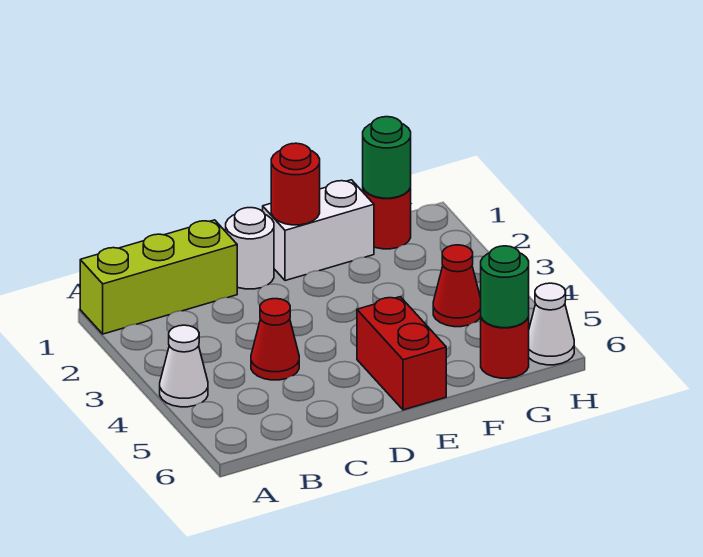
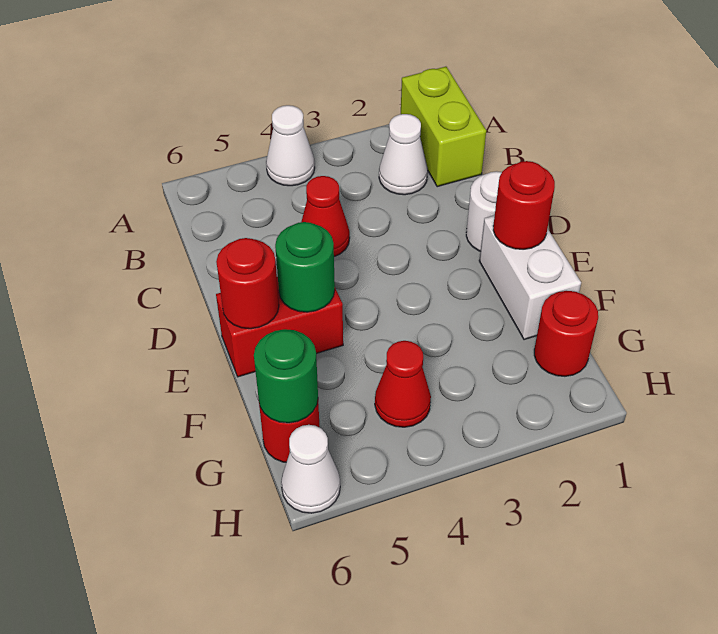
lime brick A1:C1 level 1 -> lime brick A1:B1 level 1
none -> white cone B2 level 1
none -> red round brick E6 level 2
green round brick G1 level 2 -> green round brick E5 level 2

